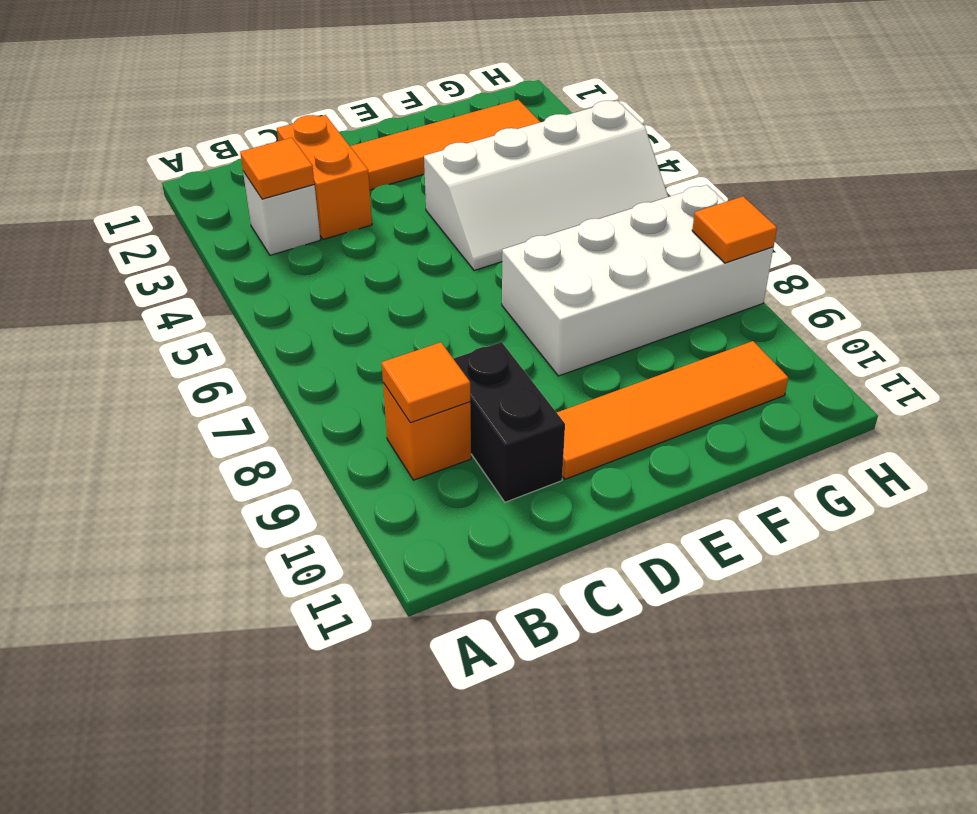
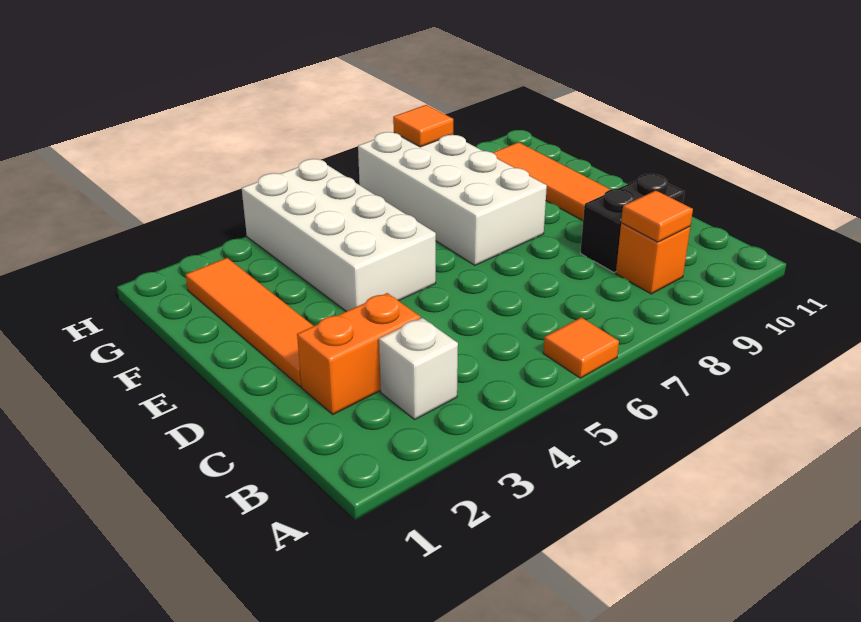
orange tile B3 level 2 -> orange tile A6 level 1
white slope E4:H5 level 1 top 4 -> white brick E4:H5 level 1

